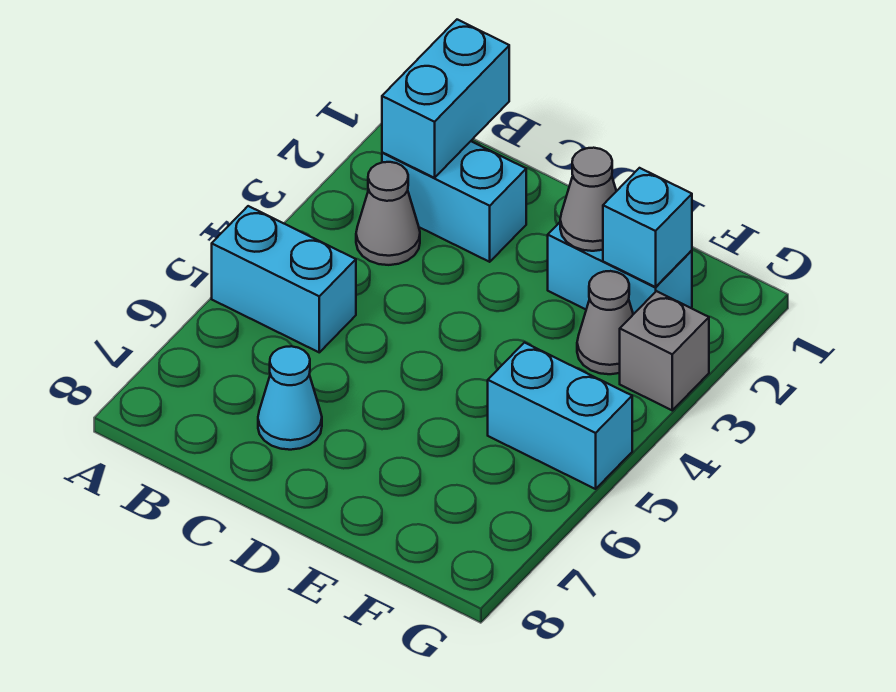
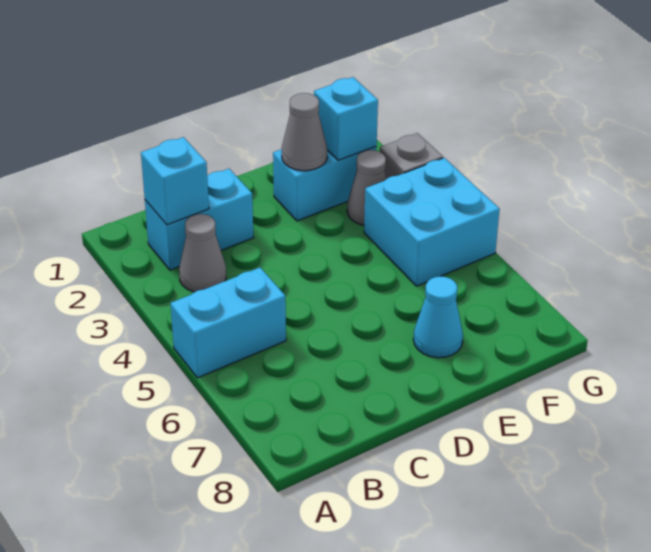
cyan brick B1:B2 level 2 -> cyan brick B2 level 2
cyan cone C7 level 1 -> cyan cone E7 level 1
cyan brick F5:G5 level 1 -> cyan brick F4:G5 level 1

